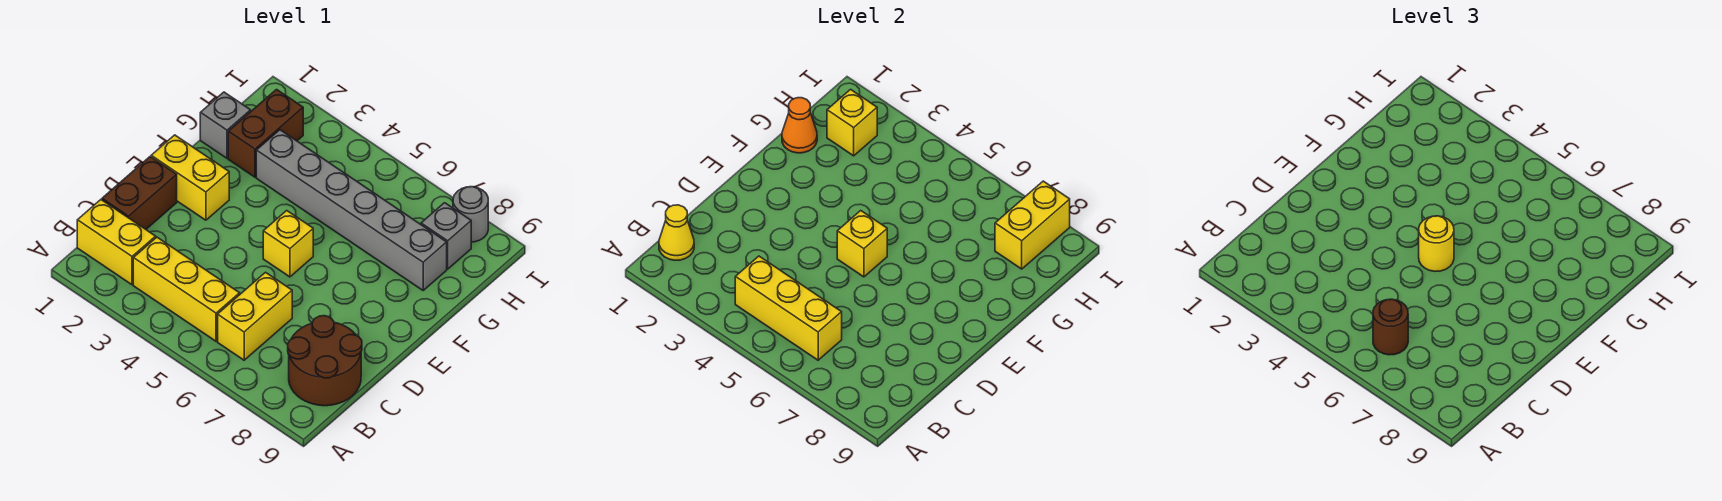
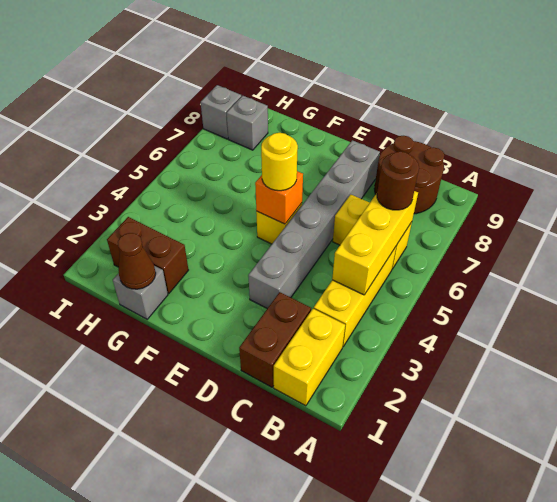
yellow cone B1 level 2 -> none
brown brick C1:D1 level 1 -> brown brick C1:C2 level 1
yellow brick E1:E2 level 1 -> none
yellow brick E5 level 2 -> orange brick E5 level 2
orange cone G1 level 2 -> brown cone G1 level 2
grey brick G3:G8 level 1 -> grey brick D3:D8 level 1
yellow brick H2 level 2 -> none
yellow brick H8:I8 level 2 -> none
grey round brick I8 level 1 -> grey brick I8 level 1

